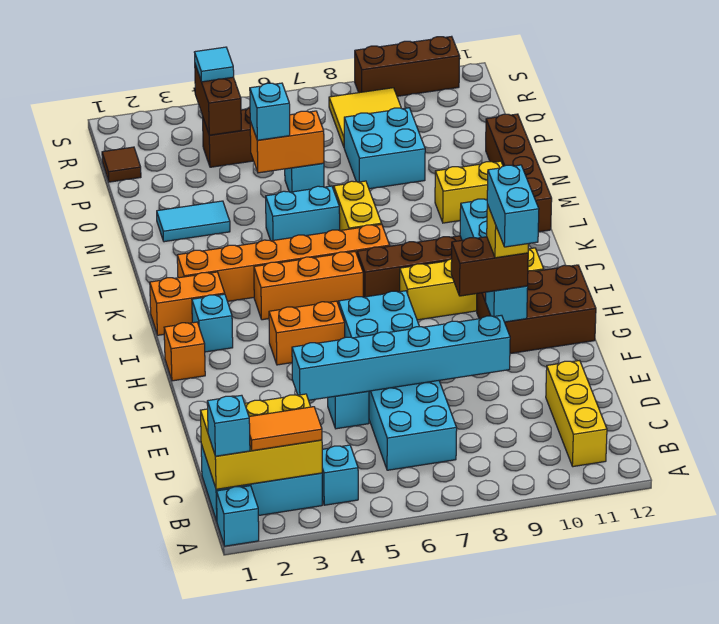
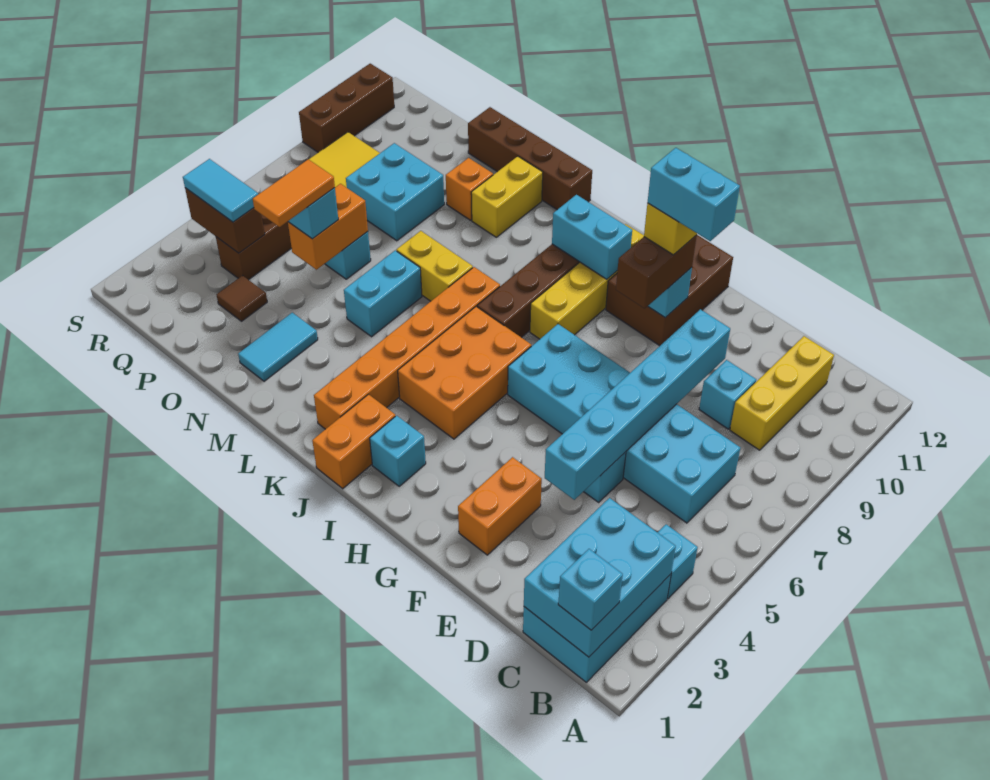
cyan brick A1 level 1 -> cyan brick D9 level 1
yellow brick B1:C3 level 2 -> cyan brick B1:C3 level 2
orange tile B2:B3 level 3 -> orange tile O4:O5 level 4
yellow brick B11:D11 level 1 -> yellow brick C9:C11 level 1
orange brick H1 level 1 -> orange brick N10 level 1
orange brick H4:H5 level 1 -> orange brick F2:F3 level 1
orange brick J4:J6 level 1 -> orange brick I4:J6 level 1
brown tile Q1 level 1 -> brown tile P3 level 1
cyan tile R4 level 3 -> cyan tile Q4:R4 level 3

